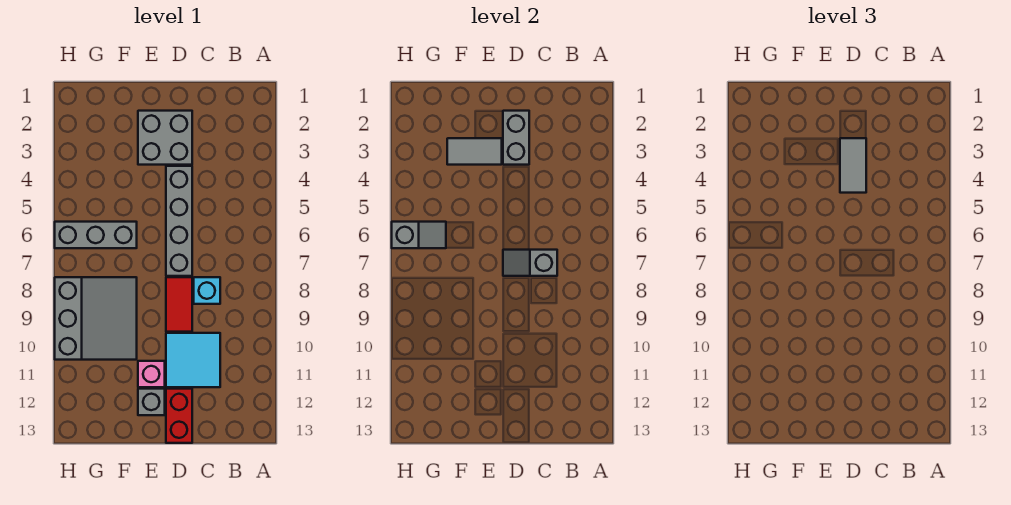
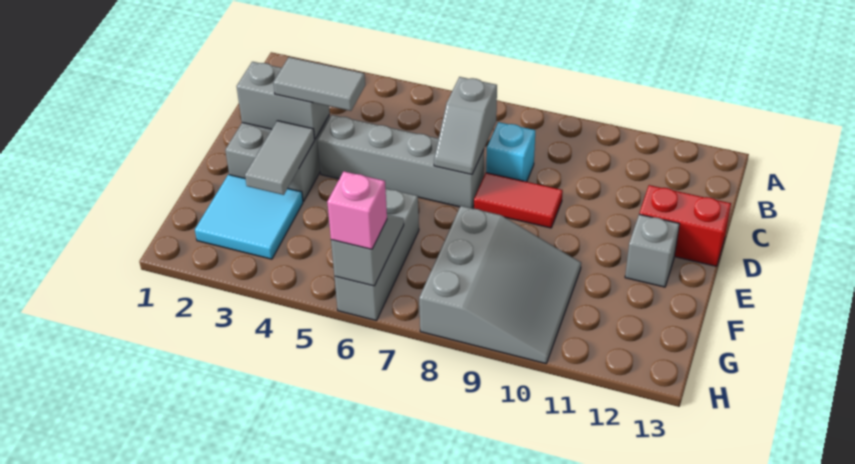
cyan tile C10:D11 level 1 -> cyan tile F2:G3 level 1
pink brick E11 level 1 -> pink brick H6 level 3
grey slope F8:H10 level 1 top H -> grey slope F8:H10 level 1 top 8

